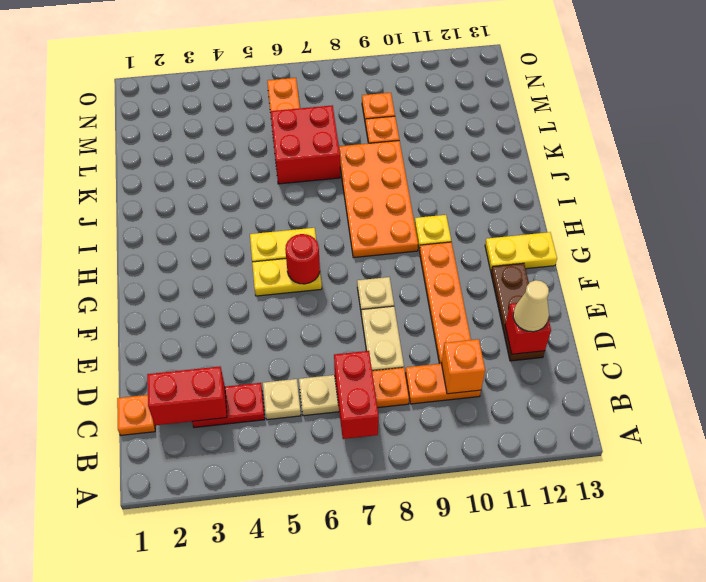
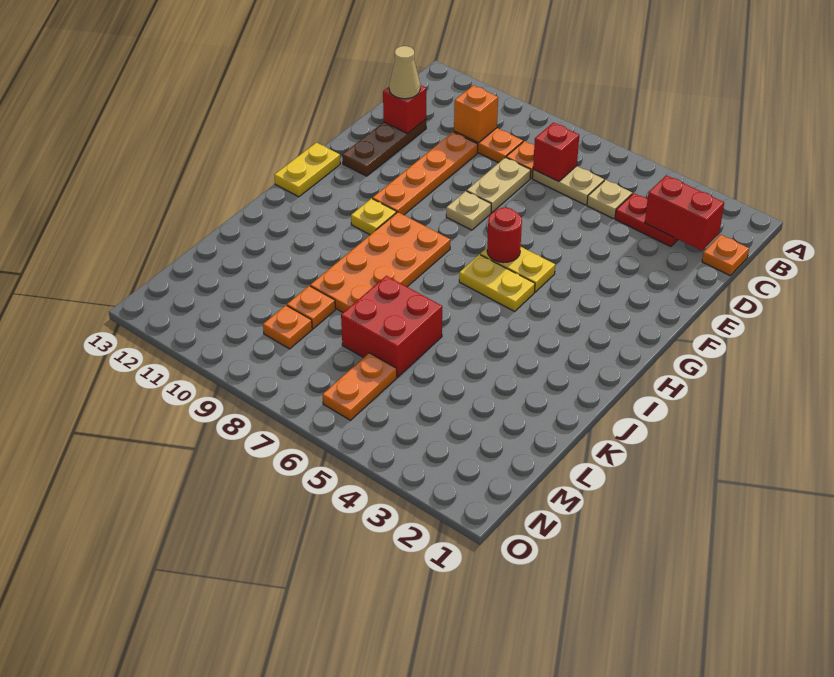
red brick B7:C7 level 2 -> red brick C7 level 2
yellow plate G12:G13 level 1 -> yellow plate G13:H13 level 1

